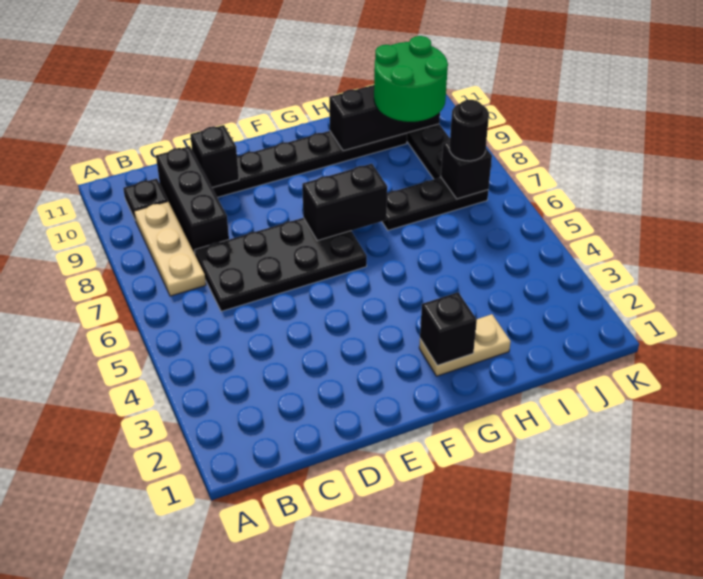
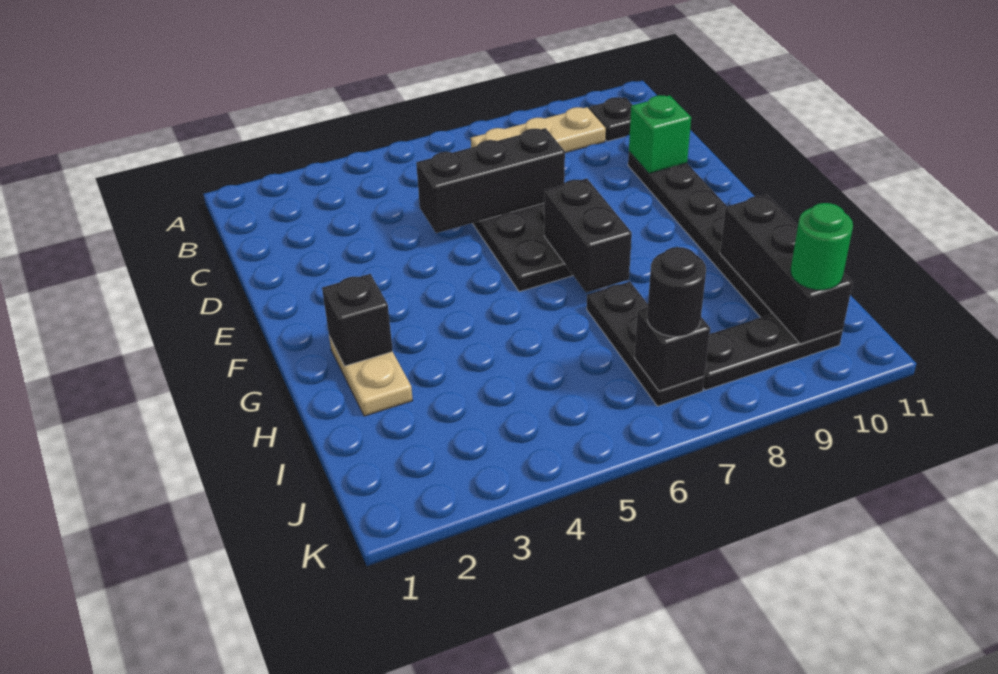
black brick C8:C10 level 1 -> black brick D5:D7 level 2
black brick D10 level 2 -> green brick D10 level 2
green round brick I9:J10 level 3 -> green round brick J10 level 3

